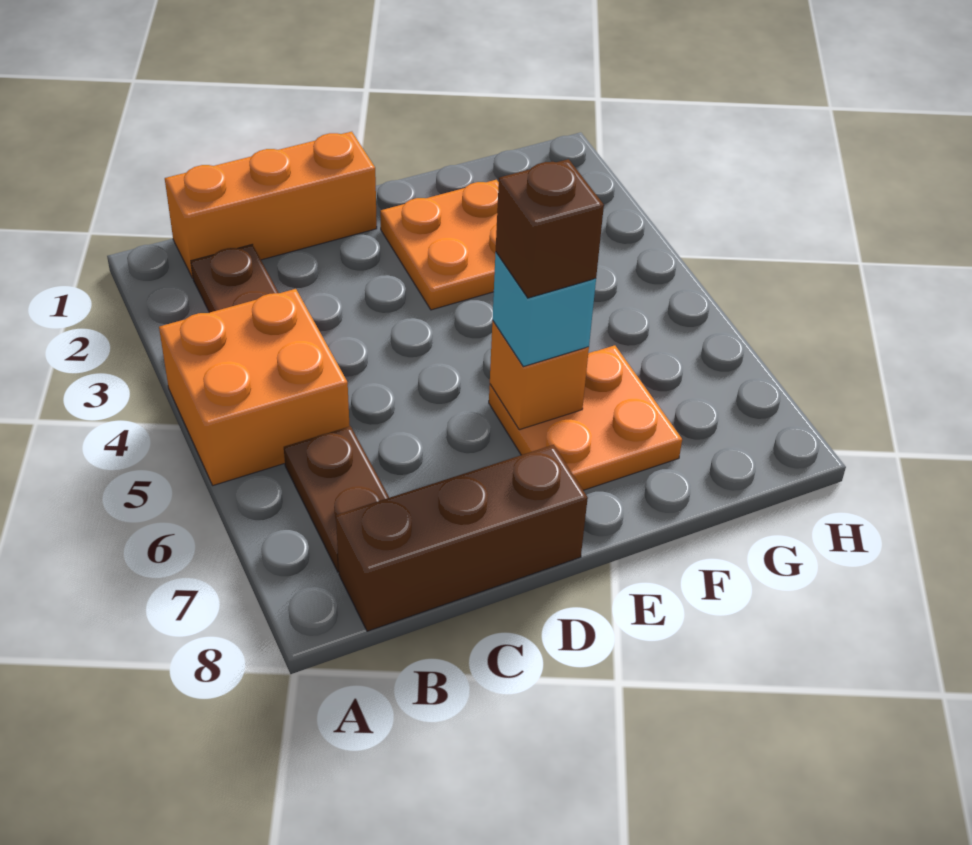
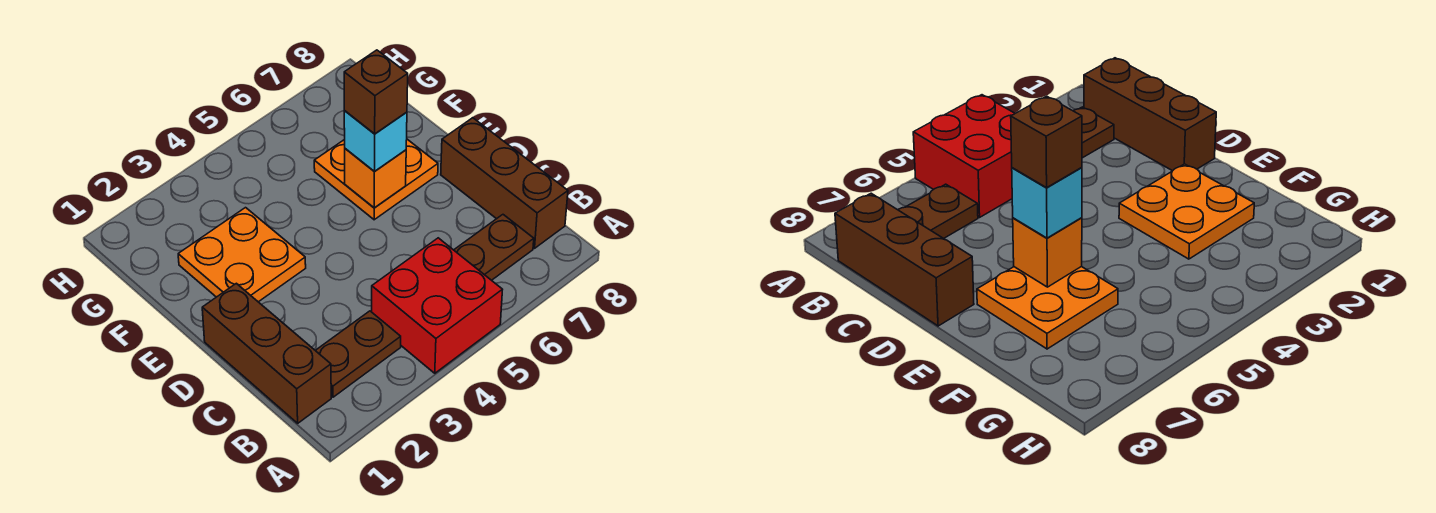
orange brick A4:B5 level 1 -> red brick A4:B5 level 1
orange brick B1:D1 level 1 -> brown brick B1:D1 level 1

